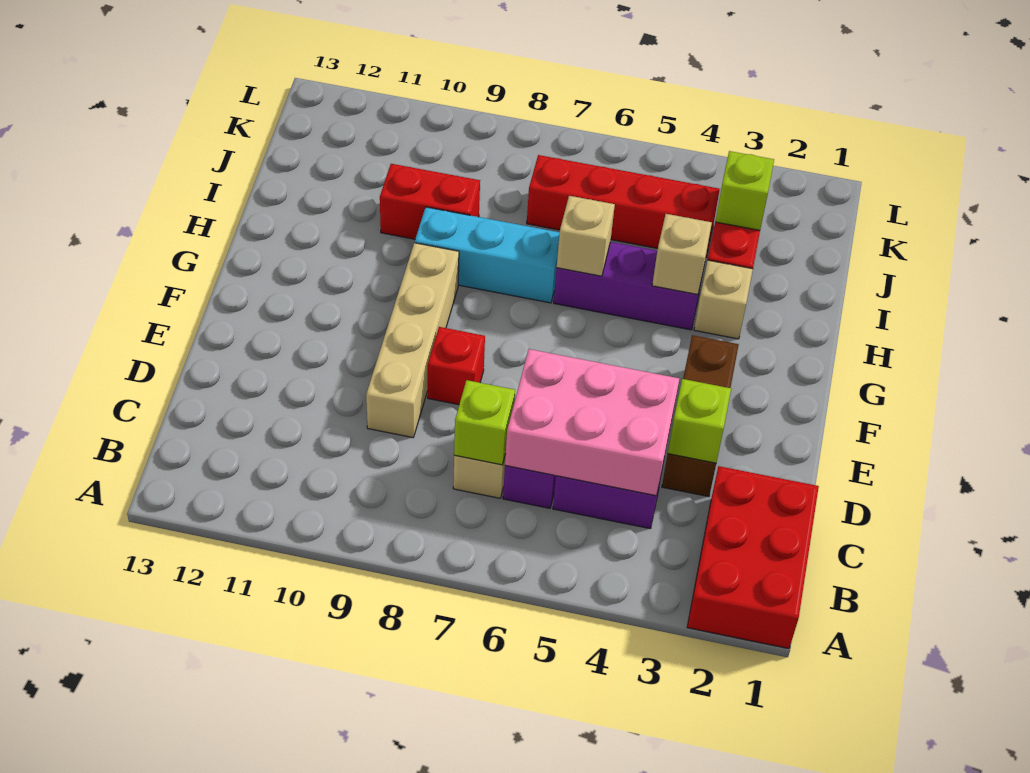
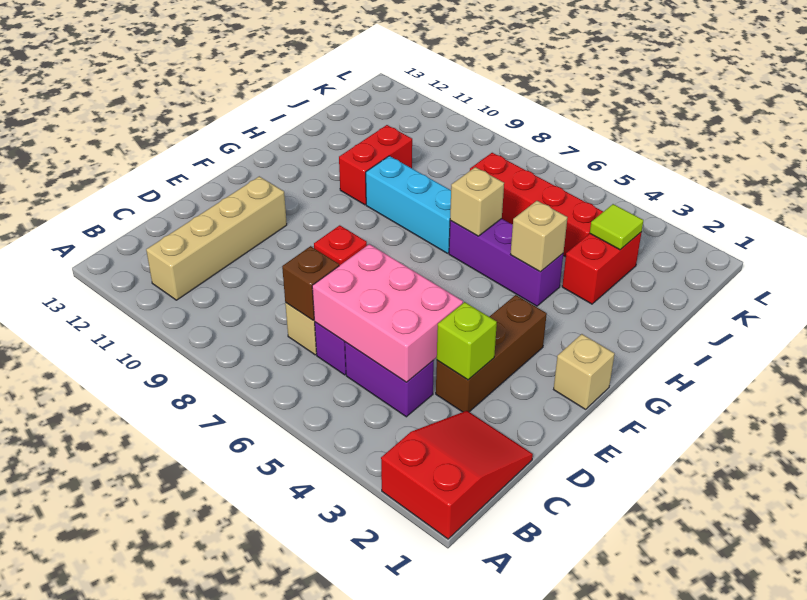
red brick A1:C2 level 1 -> red slope A1:C2 level 1 top A
lime brick C7 level 2 -> brown brick C7 level 2
tan brick D9:G9 level 1 -> tan brick B11:E11 level 1
tan brick H3 level 1 -> tan brick F1 level 1
red brick I9:I10 level 1 -> red brick H10:I10 level 1
lime brick J3 level 2 -> lime tile J3 level 2

